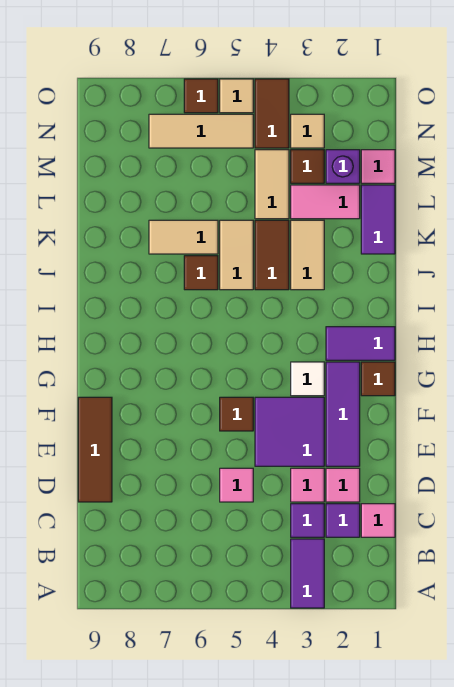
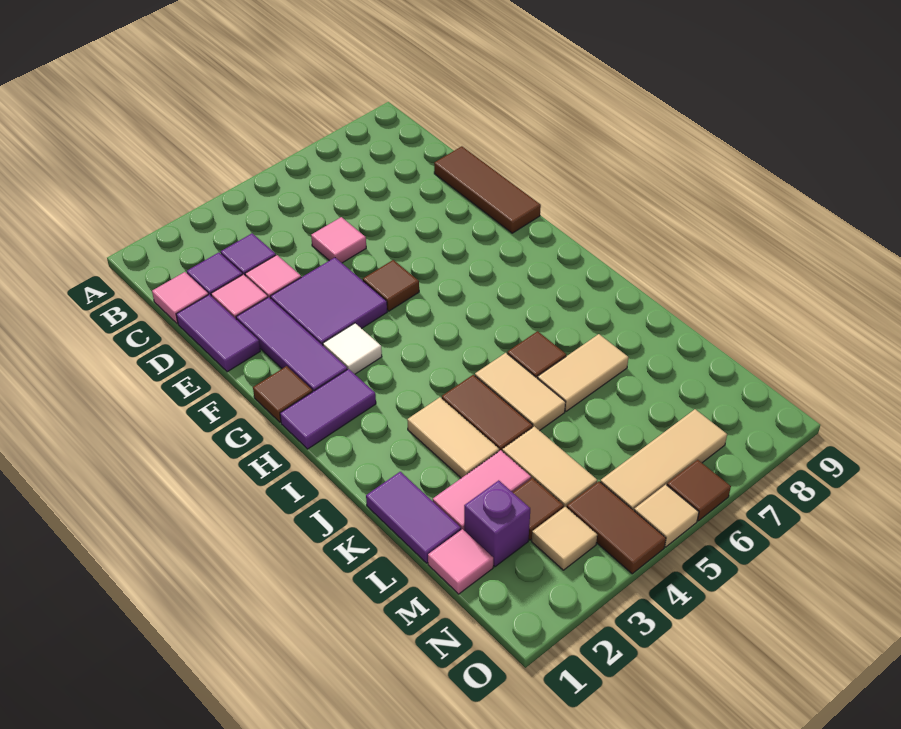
purple tile A3:B3 level 1 -> purple tile D1:E1 level 1

